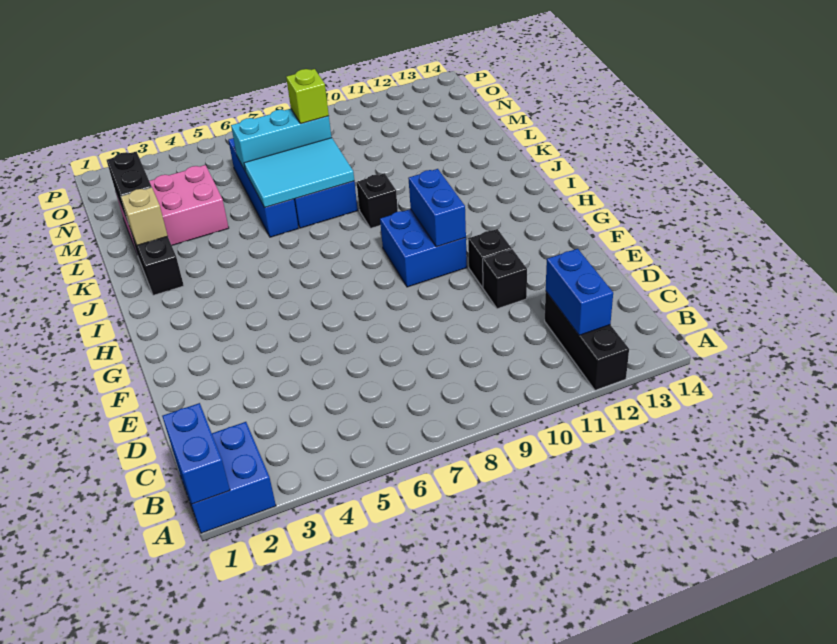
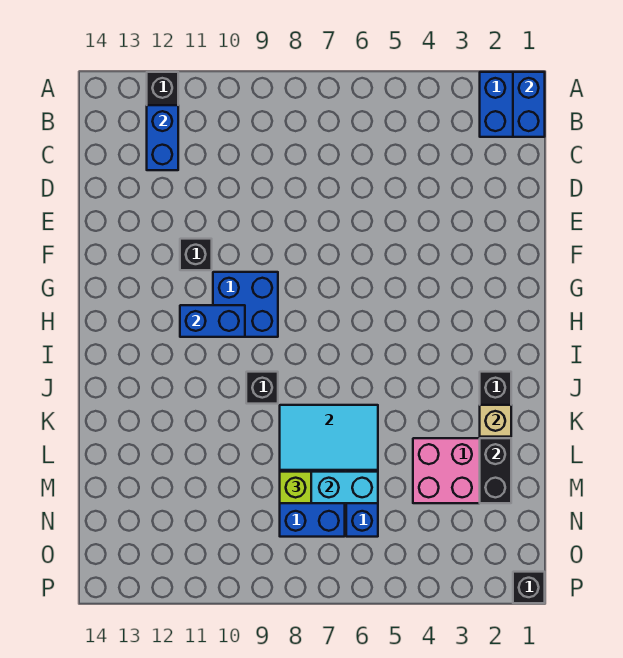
black brick E11 level 1 -> black brick P1 level 1
blue brick G10:H10 level 2 -> blue brick H10:H11 level 2

